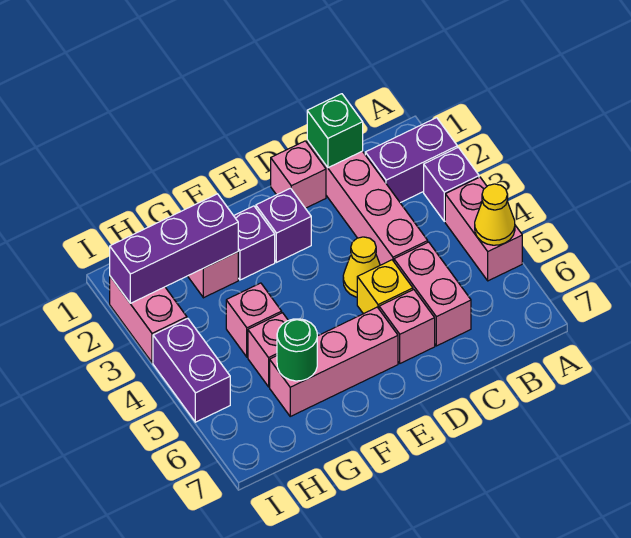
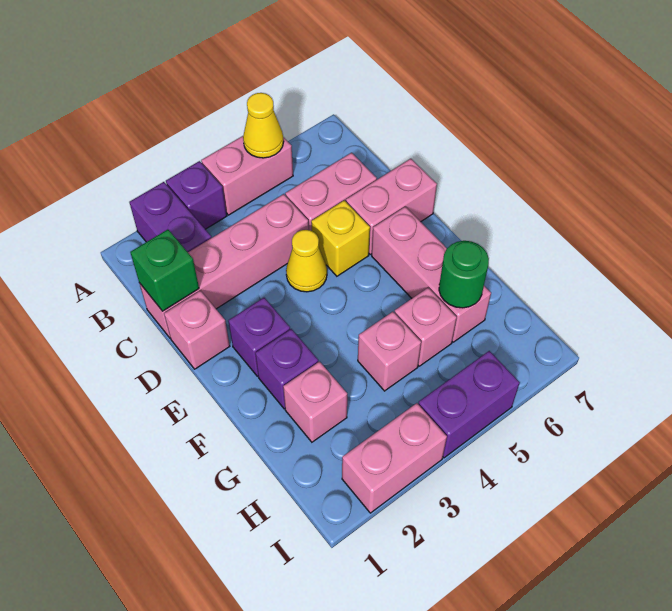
pink brick D6 level 1 -> pink brick D6:D7 level 1
purple brick G2:I2 level 2 -> none

